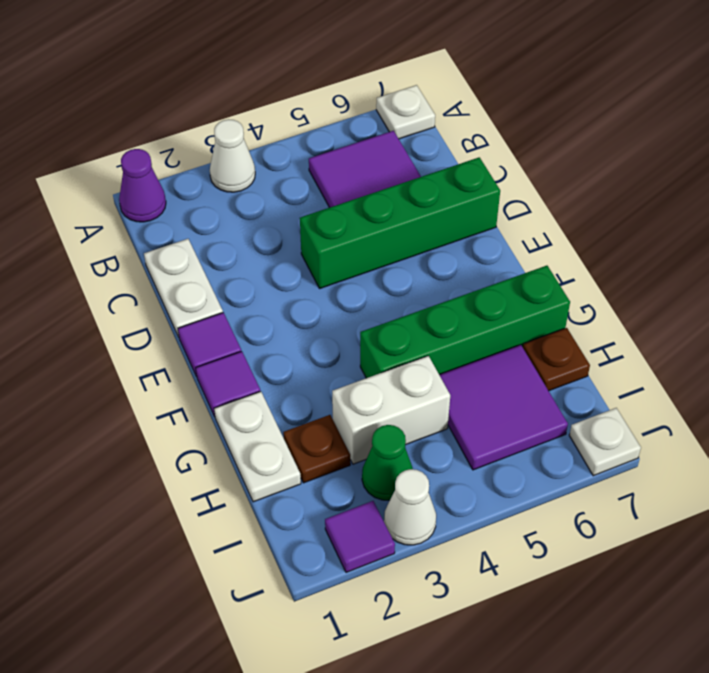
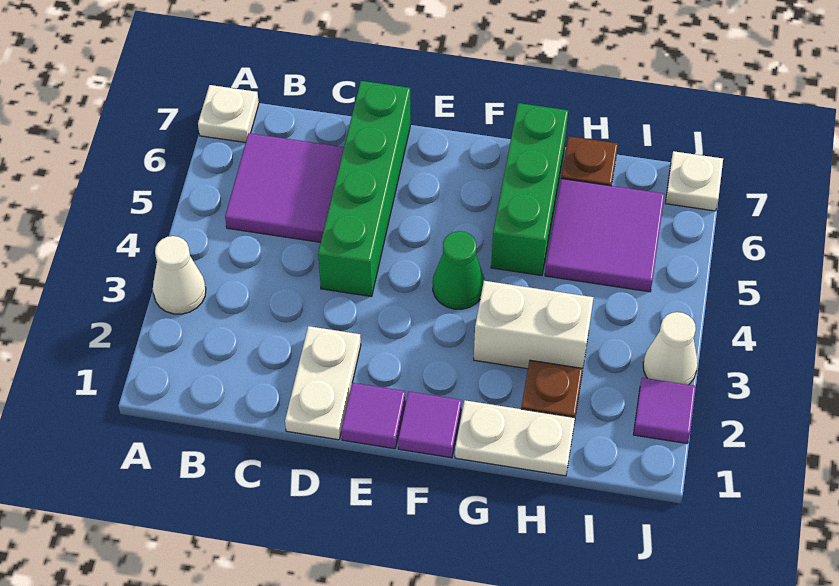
purple cone A1 level 1 -> none
white plate C1:D1 level 1 -> white plate D1:D2 level 1
green brick G4:G7 level 1 -> green brick G5:G7 level 1
white brick H3:H4 level 1 -> white brick G3:H3 level 1
green cone I3 level 1 -> green cone F4 level 1

